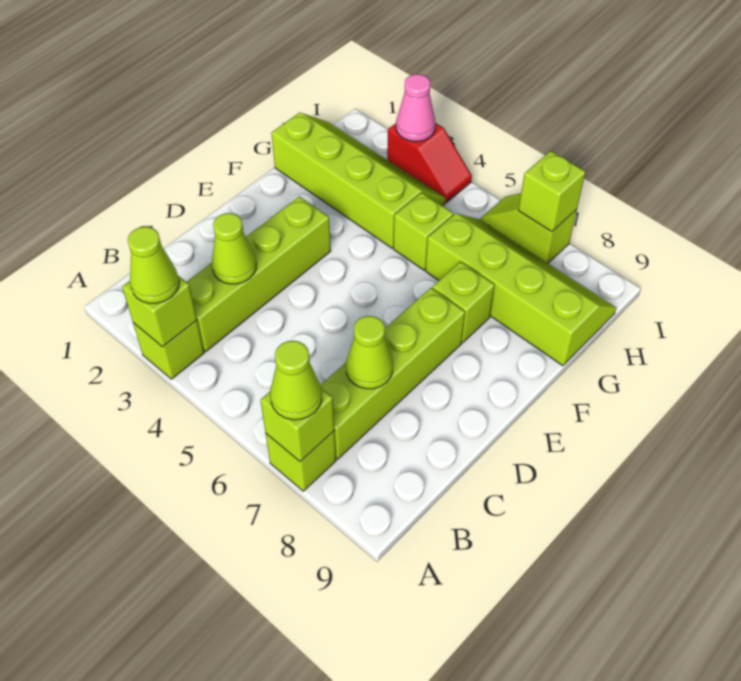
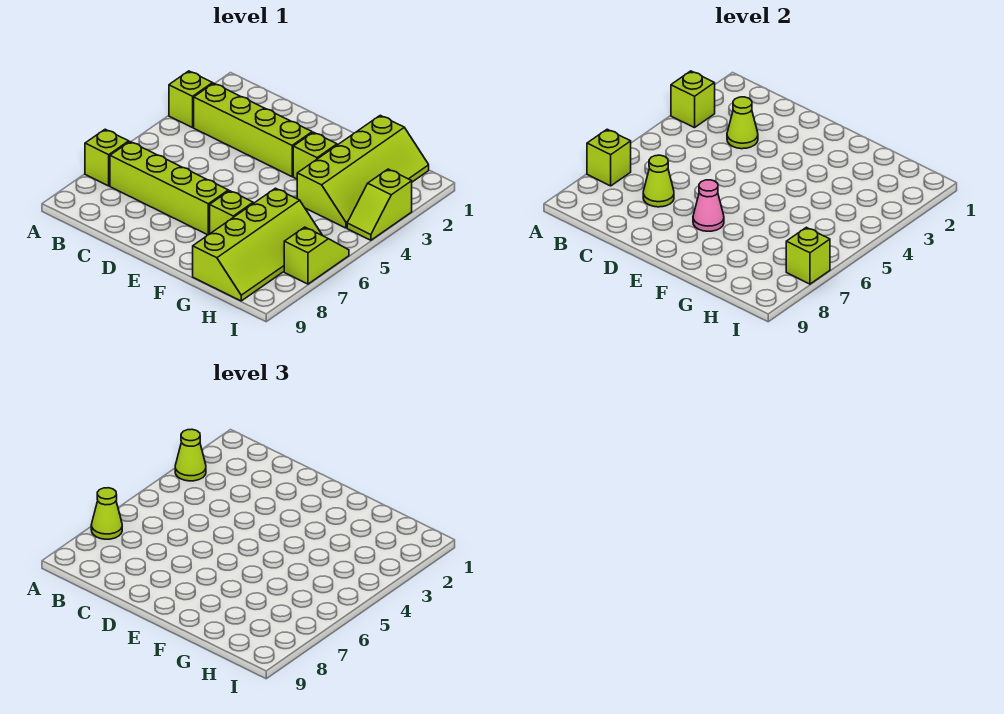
lime brick G5 level 1 -> lime brick F3 level 1
red slope I3:I4 level 1 top 3 -> lime slope I3:I4 level 1 top 3
pink cone I3 level 2 -> pink cone E7 level 2

